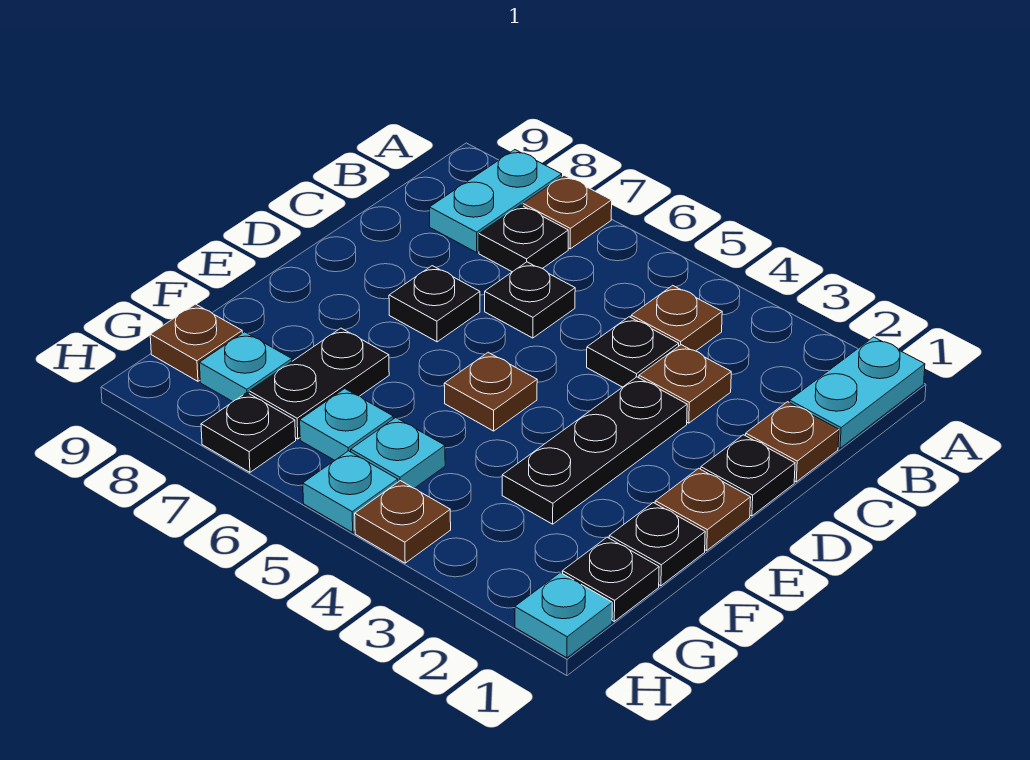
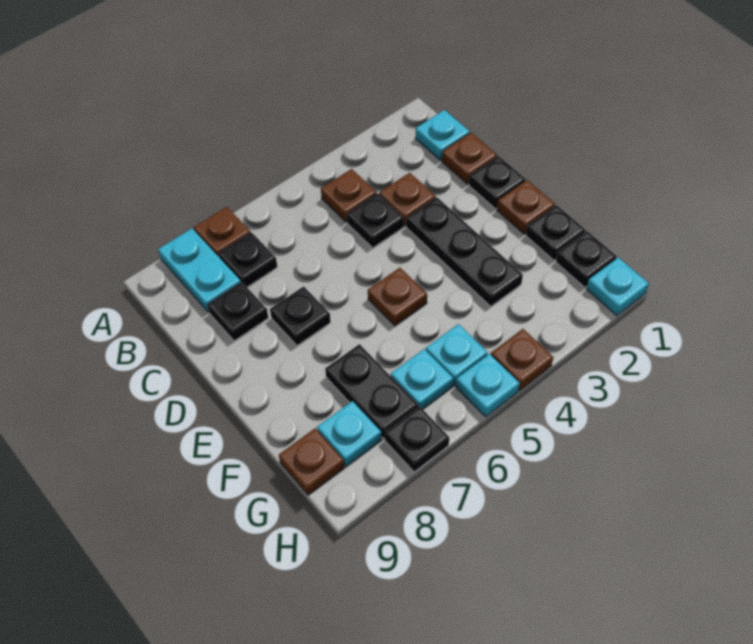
cyan plate A1:B1 level 1 -> cyan plate B1 level 1
black plate C6 level 1 -> black plate C8 level 1

